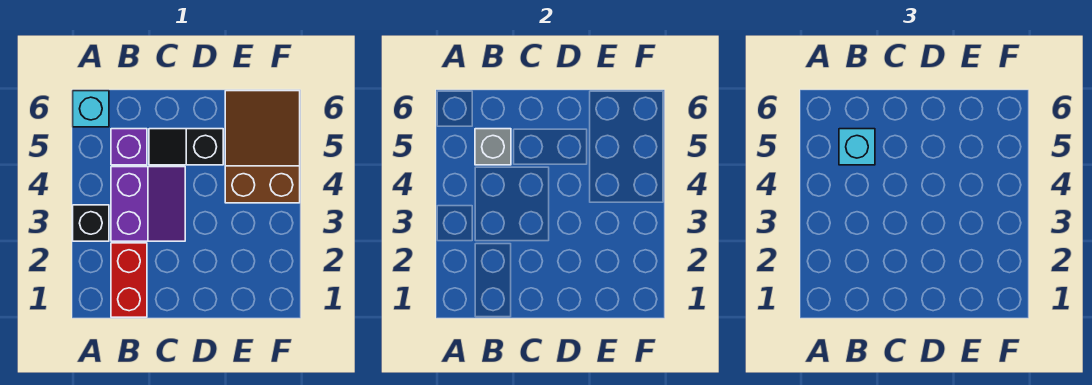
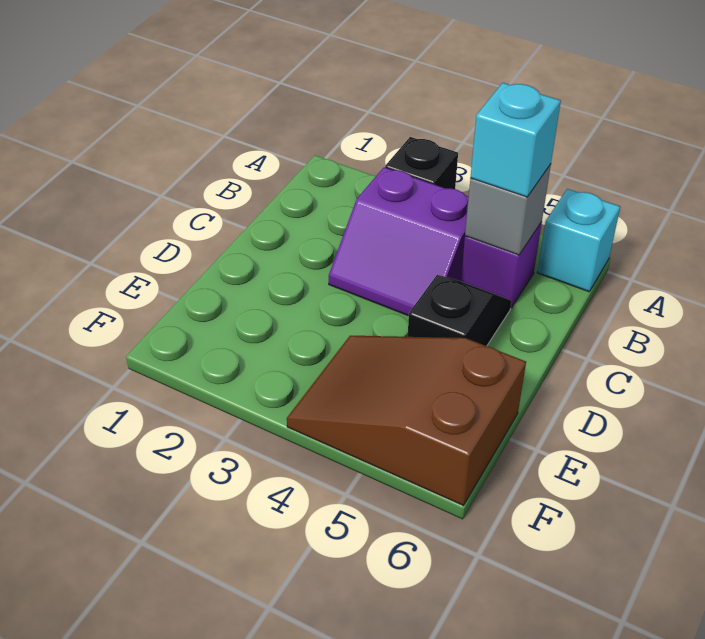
red brick B1:B2 level 1 -> none
brown slope E4:F6 level 1 top 4 -> brown slope E4:F6 level 1 top 6

